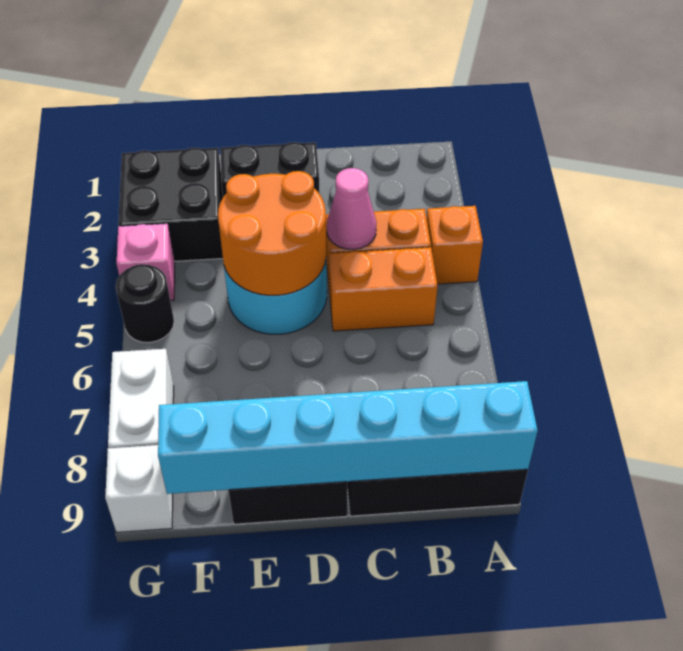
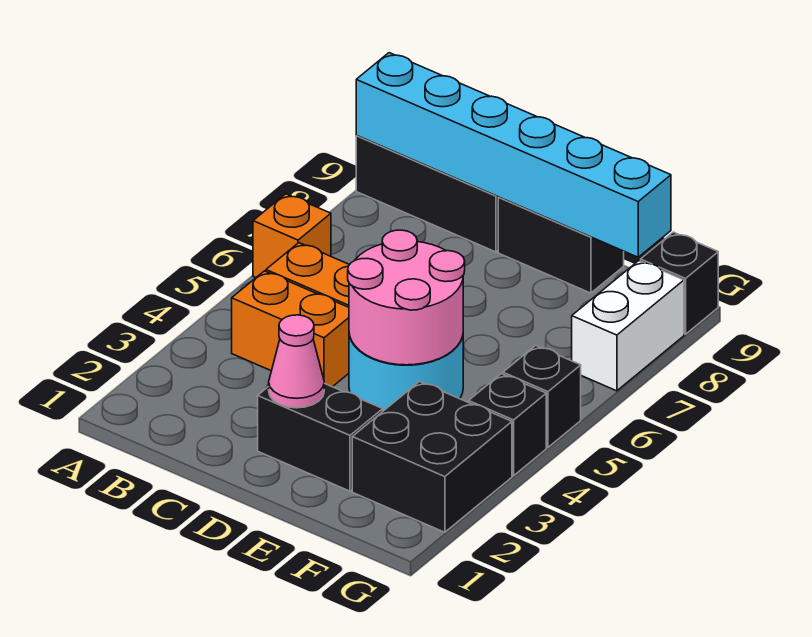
orange brick A4 level 1 -> orange brick A6 level 1
pink cone C4 level 2 -> pink cone D2 level 2
orange round brick D4:E5 level 2 -> pink round brick D4:E5 level 2
pink brick G4 level 1 -> black brick G4 level 1
black round brick G5 level 1 -> black brick G5 level 1
white brick G9 level 1 -> black brick G9 level 1

